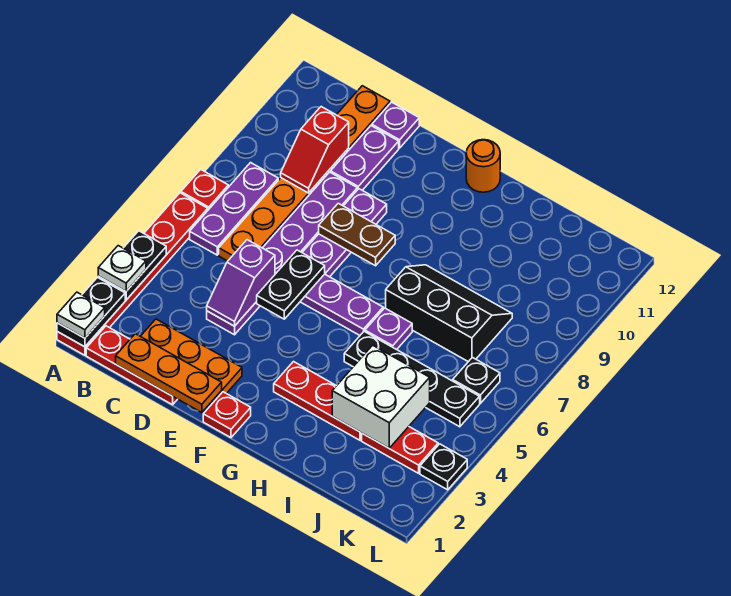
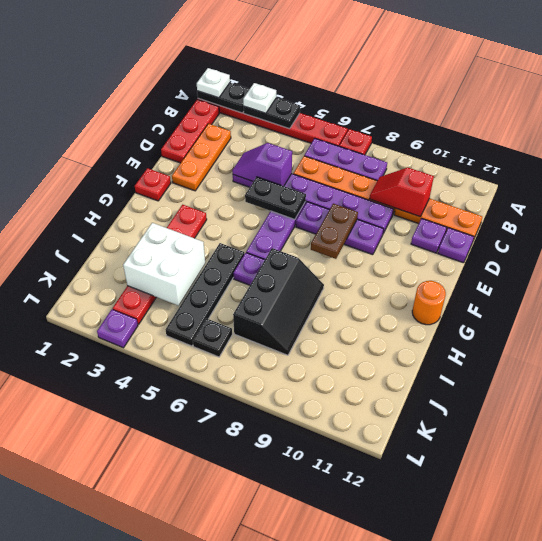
orange plate C1:E1 level 2 -> none
purple plate D10:D11 level 1 -> purple plate D11 level 1
black plate L3 level 1 -> purple plate L3 level 1

